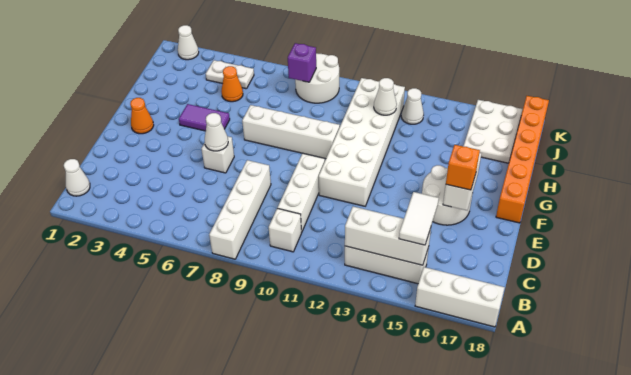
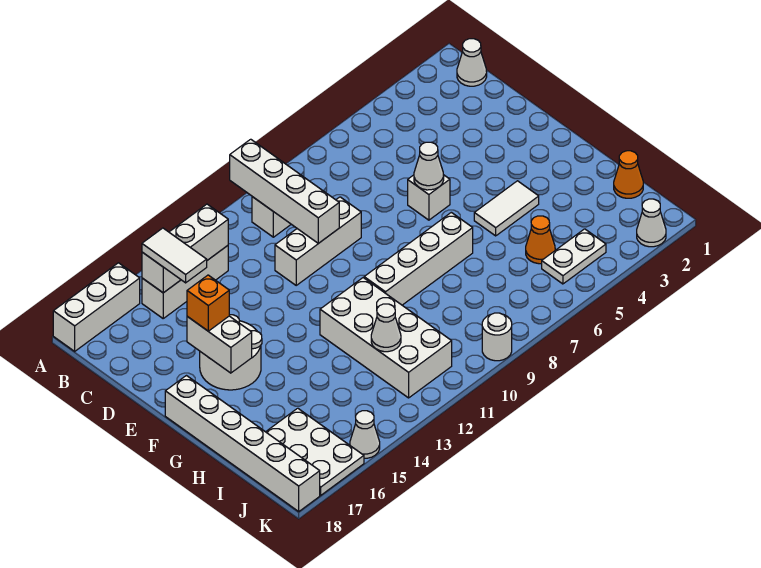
white brick A8:D8 level 1 -> white brick A10:D10 level 2
white brick C10:E10 level 1 -> white brick D9:D11 level 1
white brick E11:J12 level 1 -> white brick G11:J12 level 1
orange cone F2 level 1 -> orange cone I1 level 1
orange brick F18:K18 level 1 -> white brick F18:K18 level 1
purple tile G4:G5 level 1 -> white tile G4:G5 level 1
white round brick J8:K9 level 1 -> white round brick K9 level 1
purple brick J8 level 2 -> none
white cone J13 level 1 -> white cone K15 level 1

